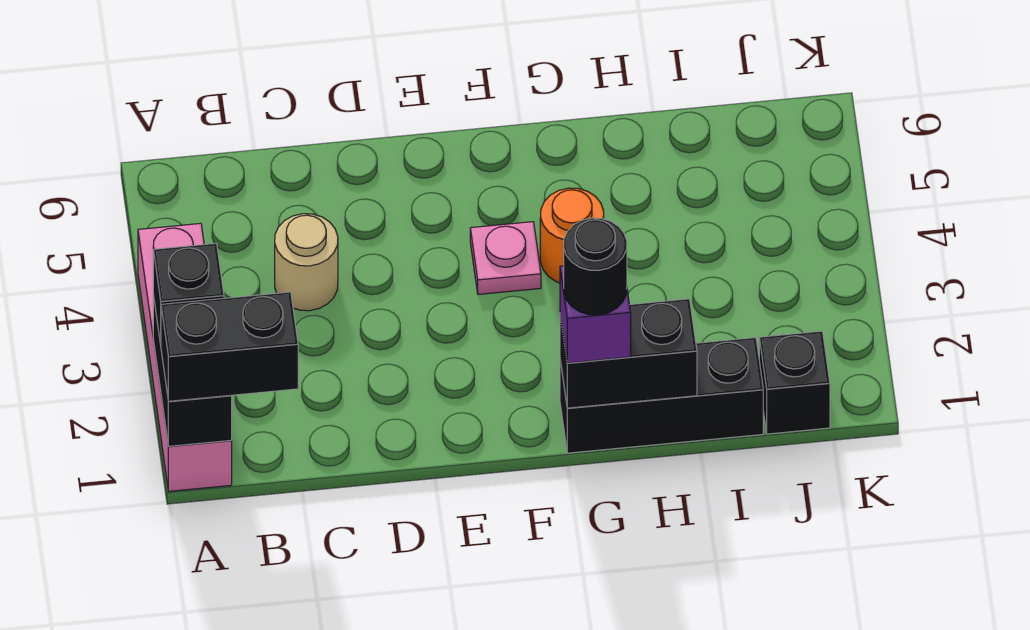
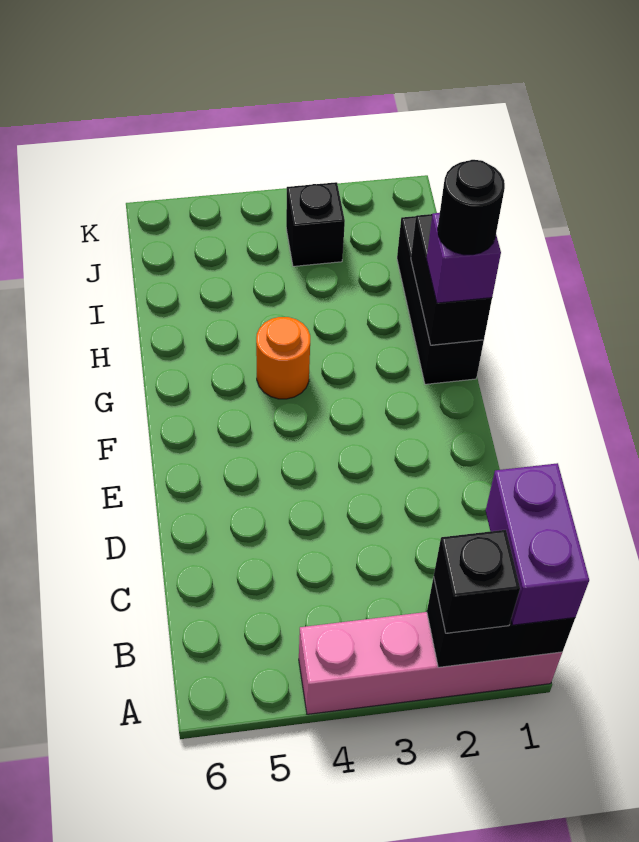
black brick A1:B1 level 3 -> purple brick A1:B1 level 3
tan round brick C4 level 1 -> none
pink plate F4 level 1 -> none
black brick J1 level 1 -> black brick J3 level 1

